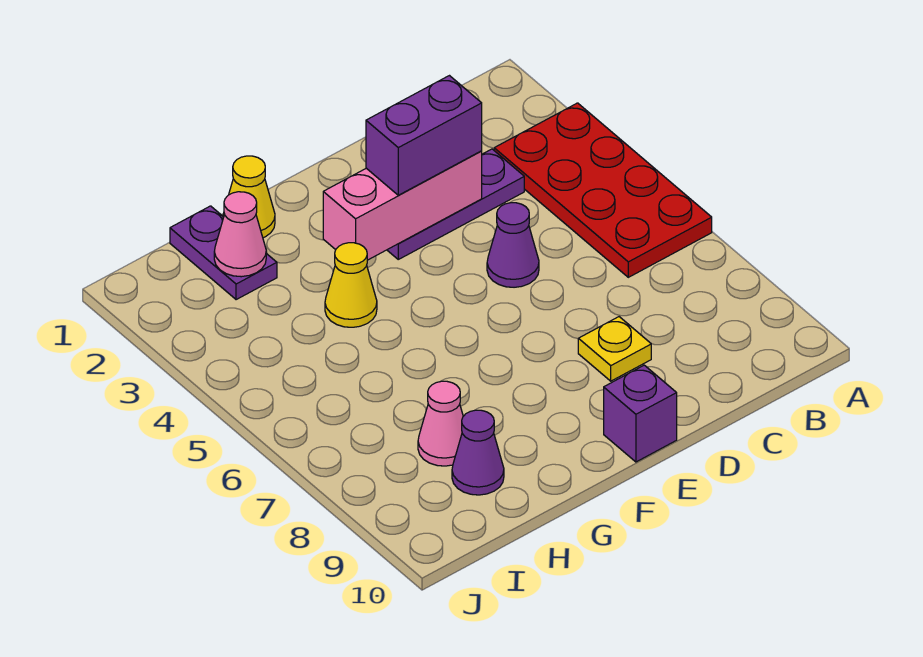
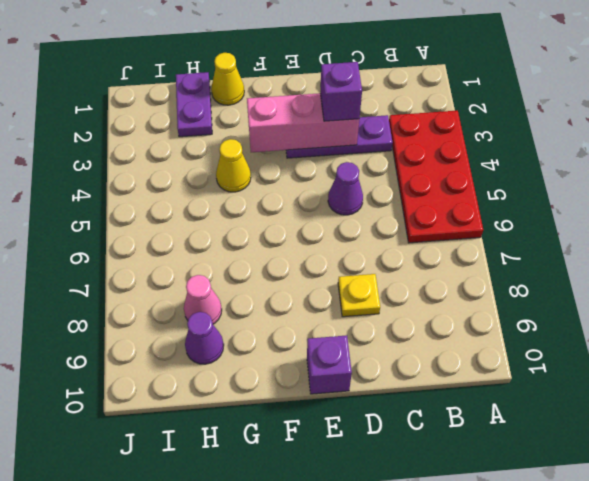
purple brick D3:E3 level 3 -> purple brick D3 level 3
pink cone H2 level 2 -> none

